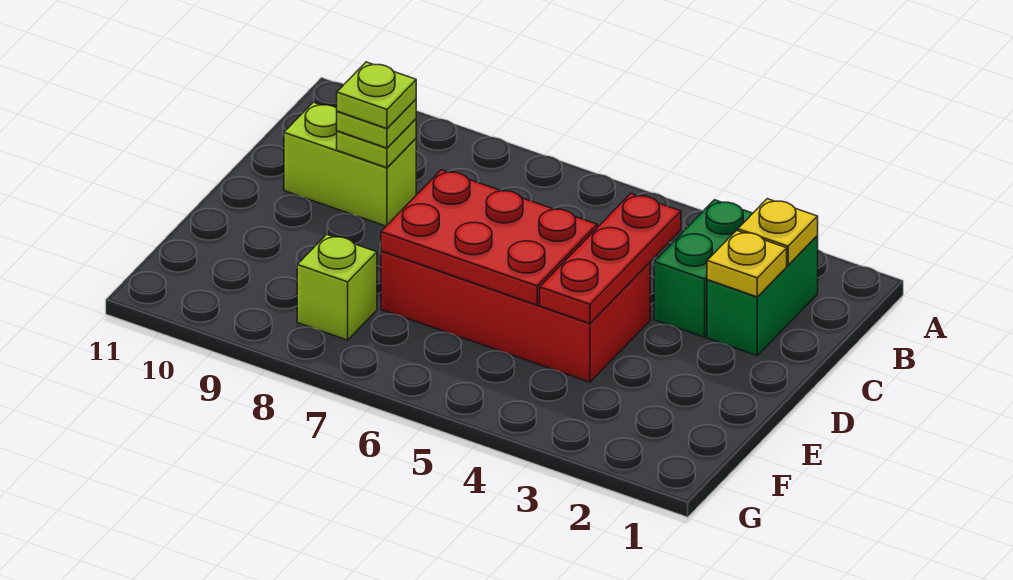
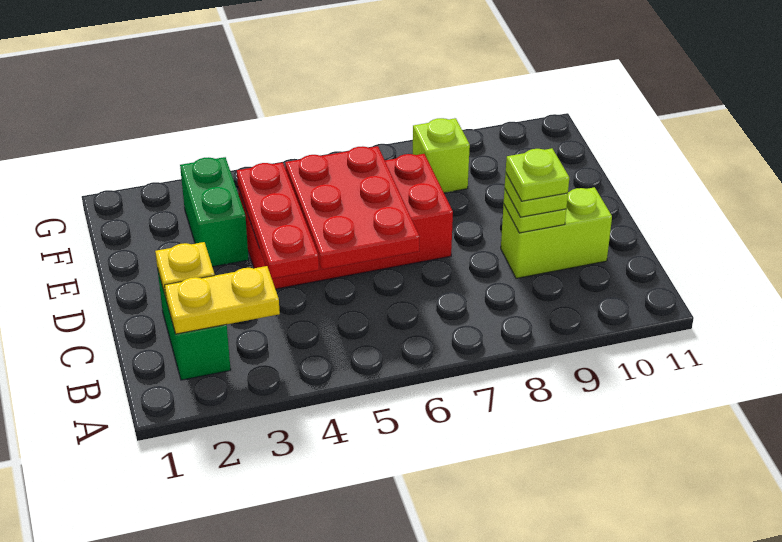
yellow plate B2 level 2 -> yellow plate B2:B3 level 2
green brick B3:C3 level 1 -> green brick E3:F3 level 1
red plate D5:E7 level 2 -> red plate C5:E6 level 2

